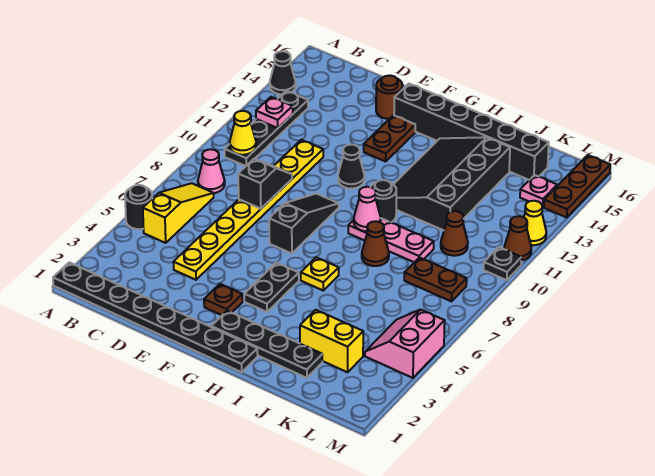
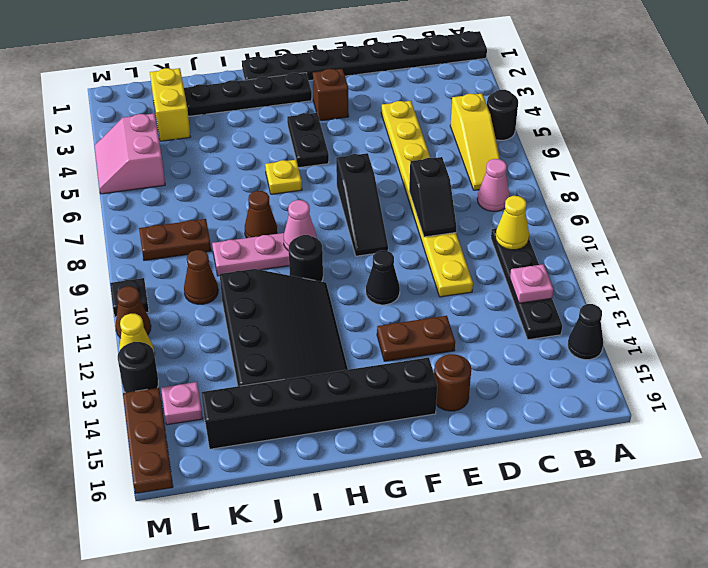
brown plate F3 level 1 -> brown brick F3 level 1
brown plate F13:F14 level 1 -> brown plate E13:F13 level 1
yellow brick J3:K3 level 1 -> yellow brick K2:K3 level 1
pink slope L4:M5 level 1 top M -> pink slope L4:M5 level 1 top L
none -> black round brick M13 level 1

